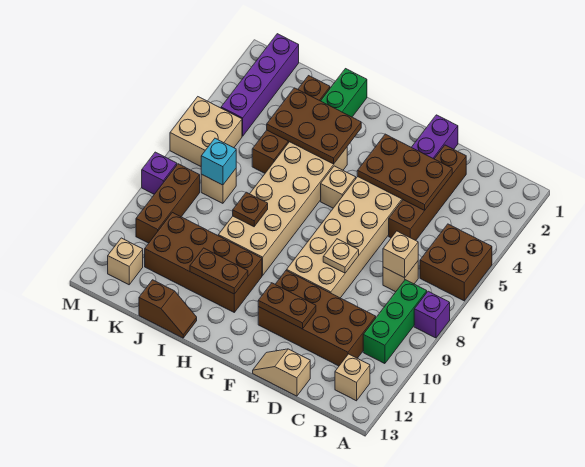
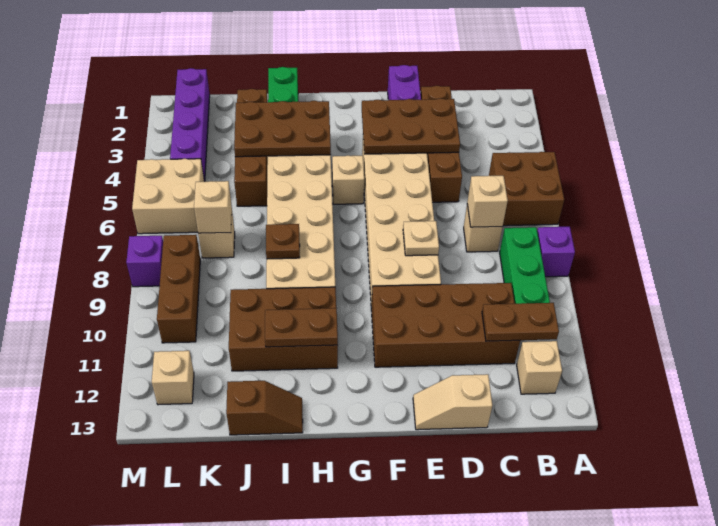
brown plate E11:F11 level 2 -> brown plate B11:C11 level 2
brown brick H10:K11 level 1 -> brown brick H10:J11 level 1
cyan brick K7 level 2 -> tan brick K7 level 2

